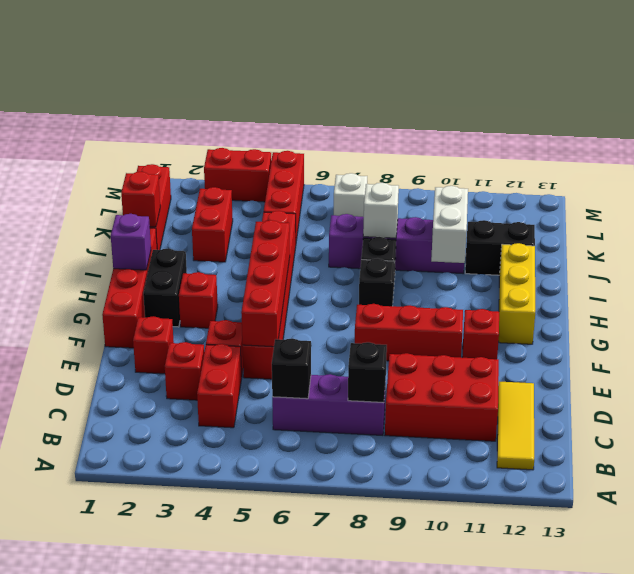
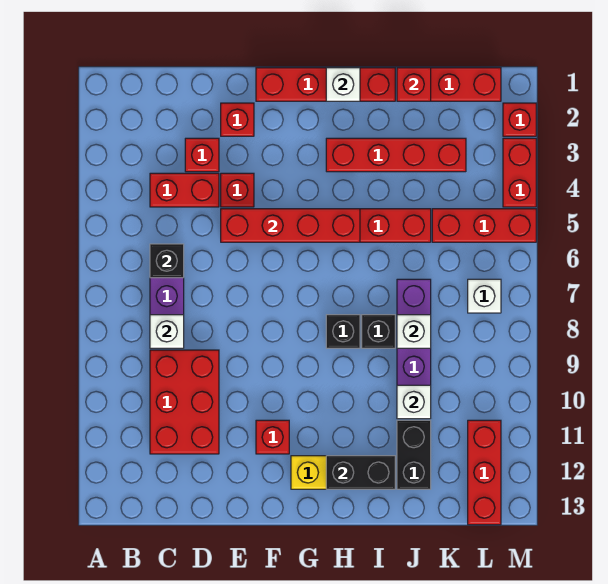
yellow tile B12:D12 level 1 -> none
black brick C8 level 2 -> white brick C8 level 2
red brick F8:F10 level 1 -> red brick L11:L13 level 1
black brick G2:H2 level 1 -> black brick H12:I12 level 2
red brick G3 level 1 -> red brick M2 level 1
purple brick H1 level 2 -> white brick H1 level 2
white brick I10:J10 level 2 -> white brick J10 level 2
red brick J3:K3 level 1 -> red brick H3:K3 level 1

